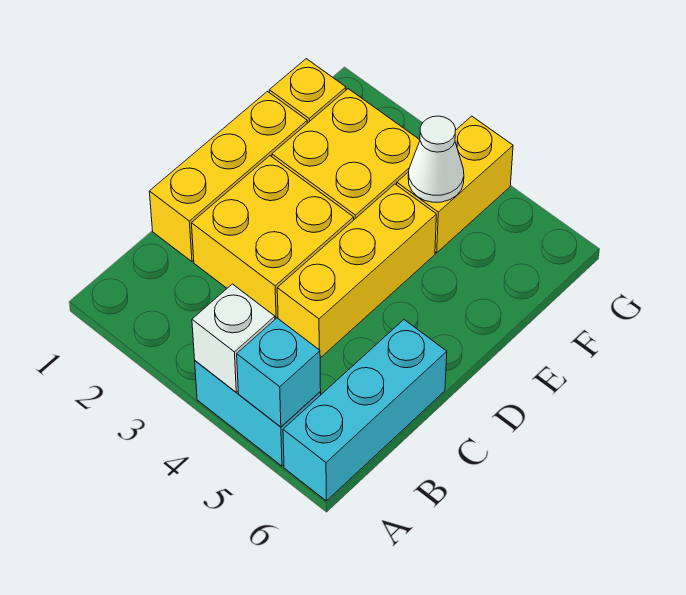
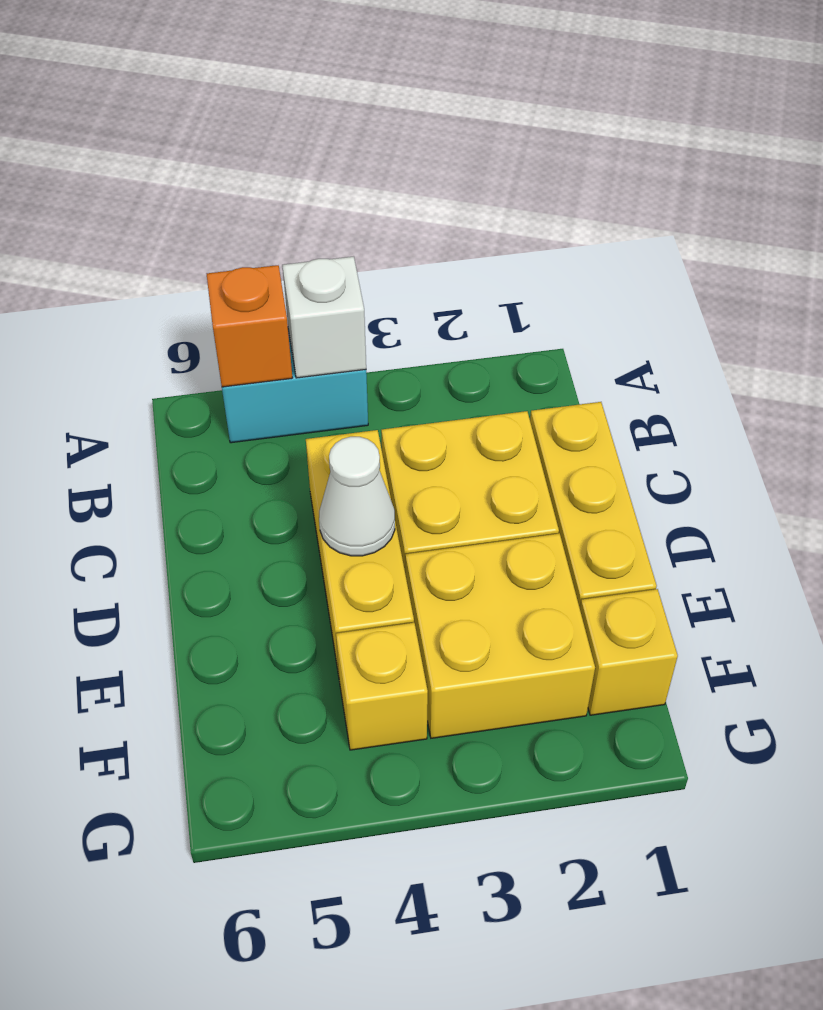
cyan brick A5 level 2 -> orange brick A5 level 2
cyan brick A6:C6 level 1 -> none
yellow brick F4:G4 level 1 -> yellow brick F4 level 1
white cone F4 level 2 -> white cone D4 level 2

